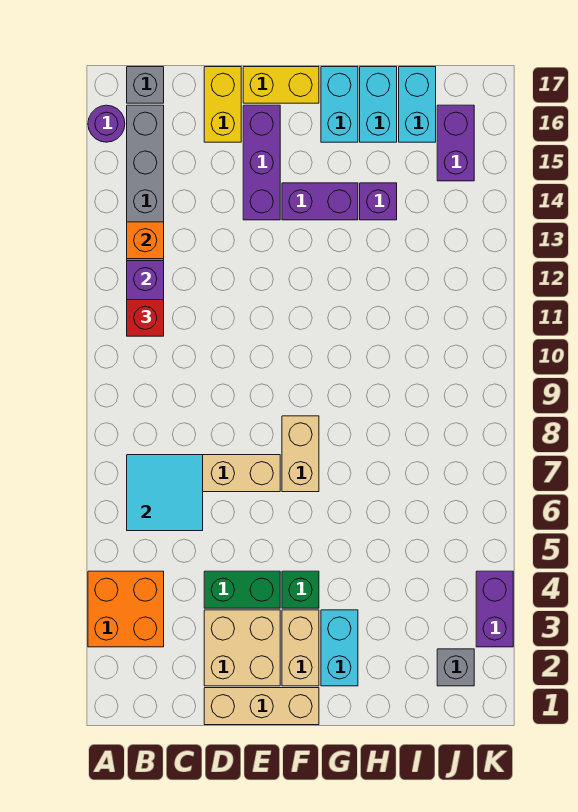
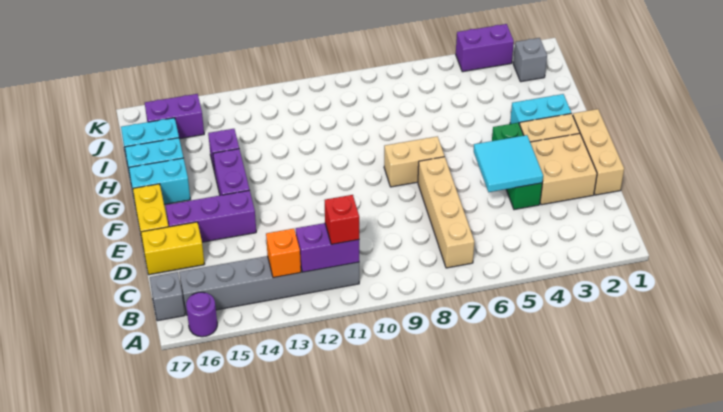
orange brick A3:B4 level 1 -> none
cyan tile B6:C7 level 2 -> cyan tile D4:E5 level 2

